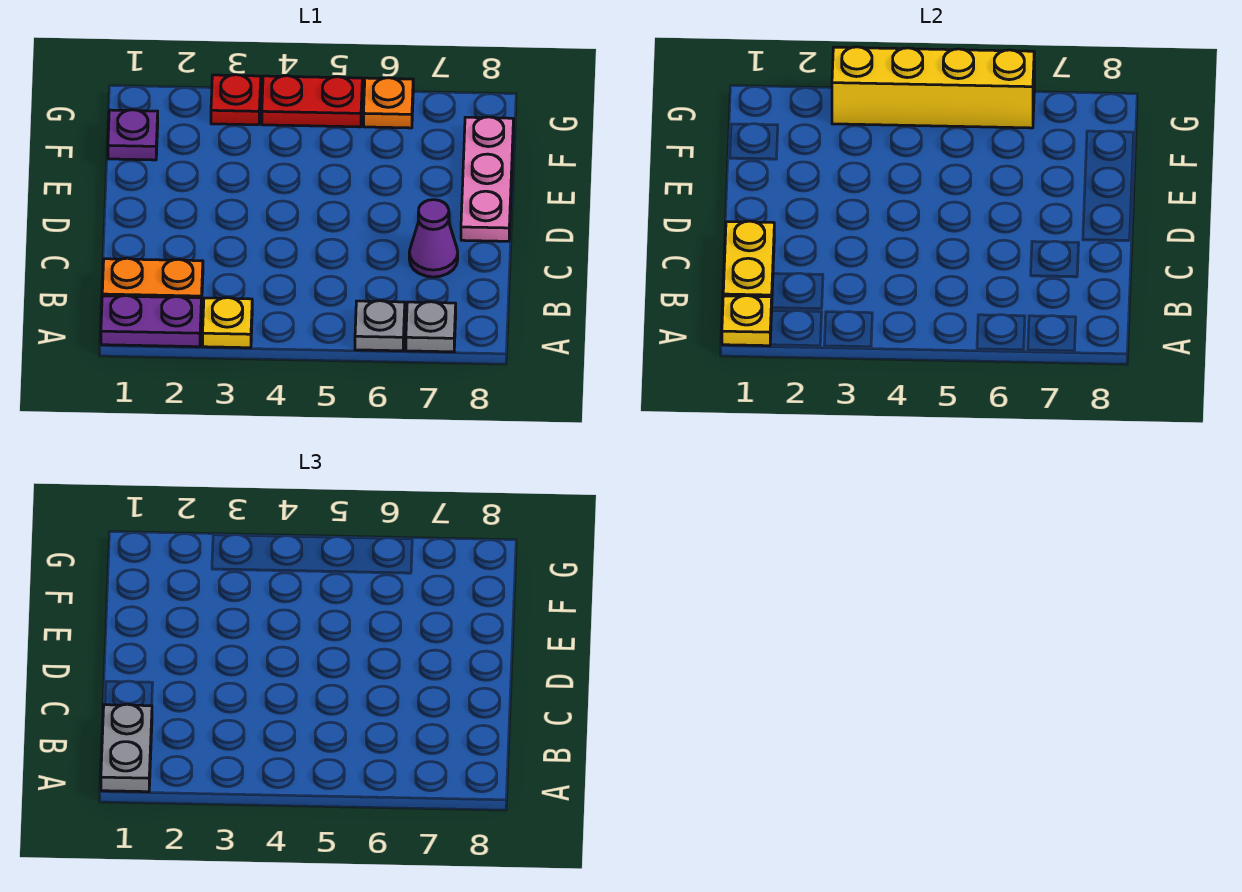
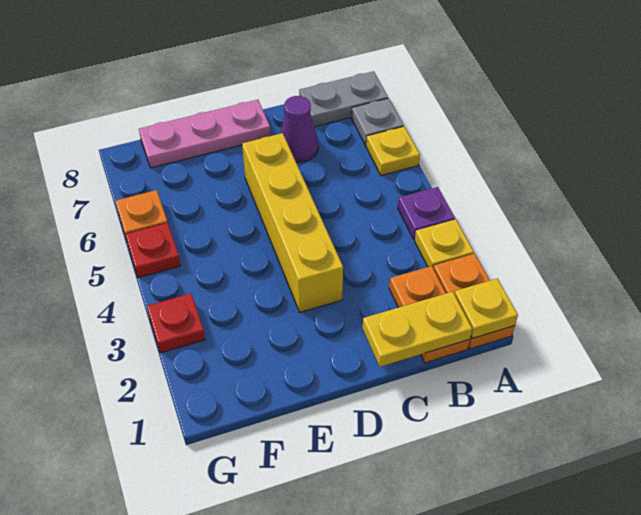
purple plate A1:A2 level 1 -> orange plate A1:A2 level 1
grey plate A1:B1 level 3 -> grey plate A8:B8 level 1
grey plate A6 level 1 -> yellow plate A6 level 1
purple plate F1 level 1 -> purple plate A4 level 1
yellow brick G3:G6 level 2 -> yellow brick D3:D6 level 1
red plate G4:G5 level 1 -> red plate G5 level 1

